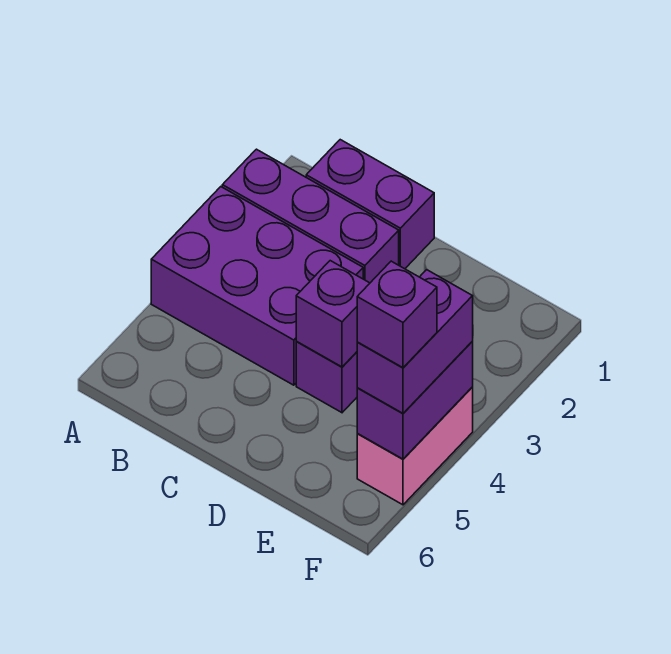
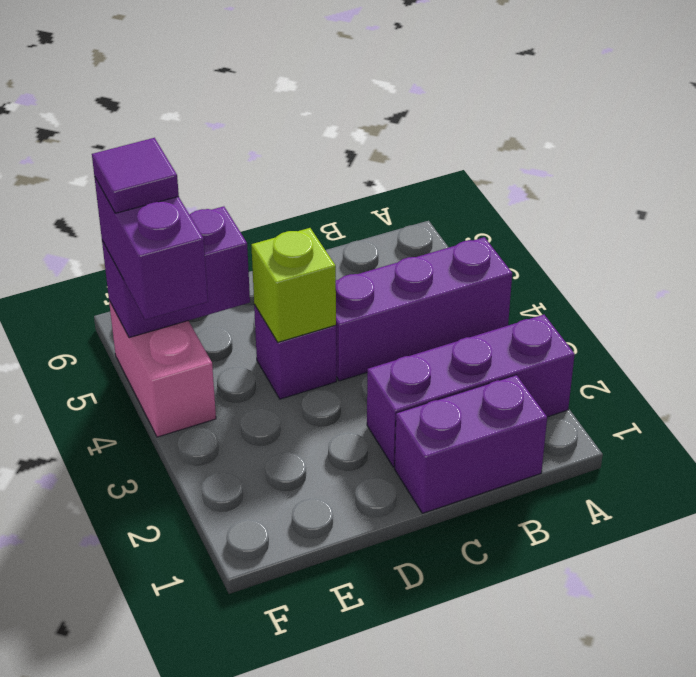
purple brick A3:C4 level 1 -> purple brick A4:C4 level 1
purple brick D4 level 2 -> lime brick D4 level 2
purple brick F4:F5 level 2 -> purple brick E5:F5 level 2
purple brick F5 level 4 -> purple tile F5 level 4

